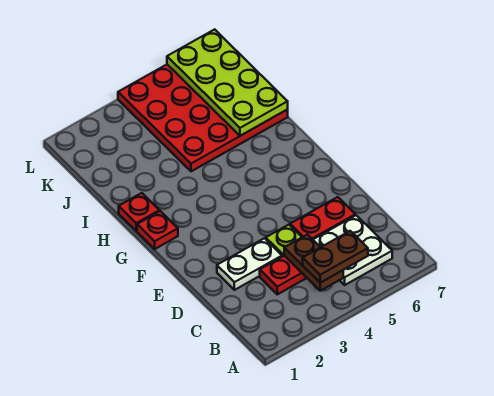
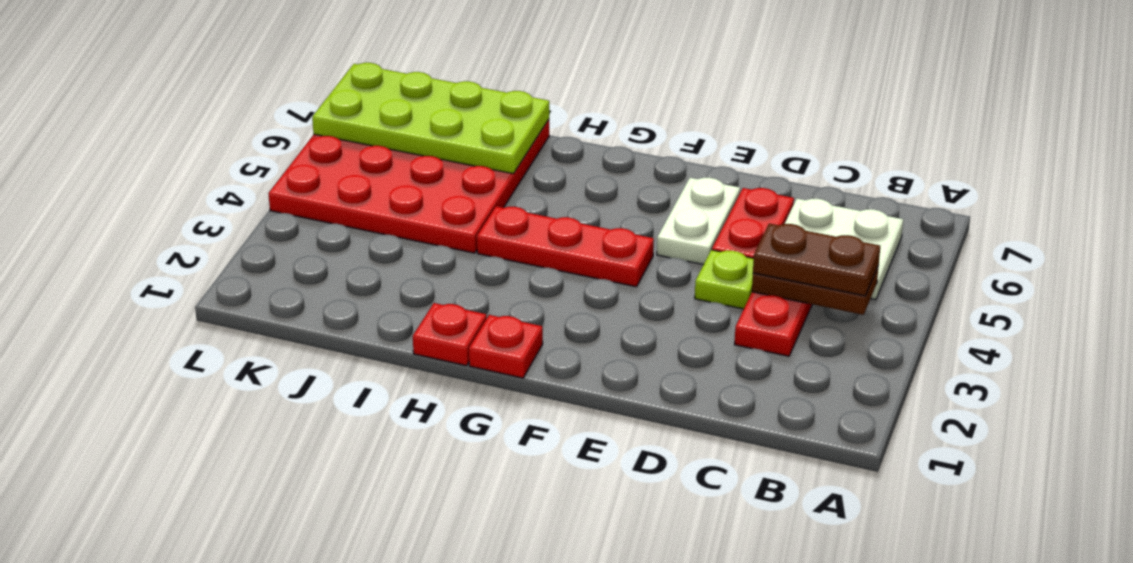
brown plate B4:B5 level 3 -> brown plate B4:C4 level 3
white plate D2:D3 level 1 -> white plate E5:E6 level 1
none -> red plate F4:H4 level 1

